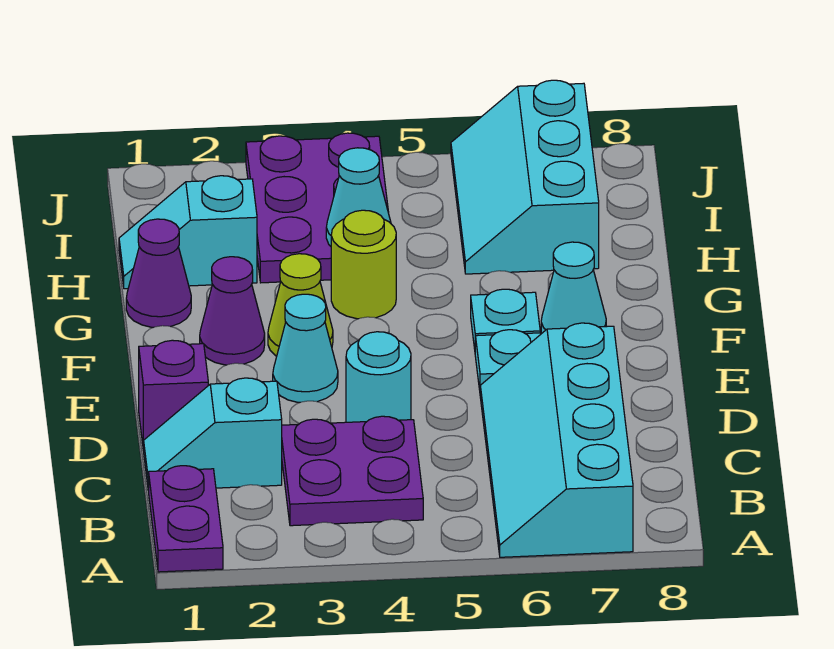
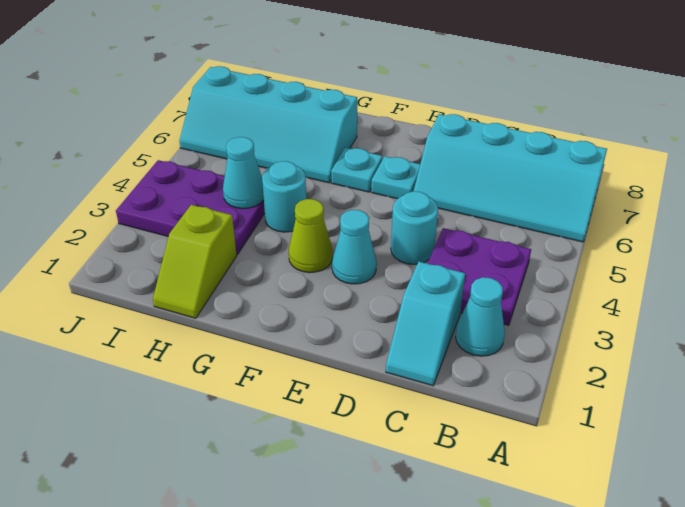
purple plate A1:B1 level 1 -> none
purple brick D1 level 1 -> none
purple cone F2 level 1 -> none
cyan cone F7 level 1 -> cyan cone B2 level 1
purple cone G1 level 1 -> none
lime round brick G4 level 1 -> cyan round brick G4 level 1
cyan slope H1:H2 level 1 top 2 -> lime slope H1:H2 level 1 top 2
cyan slope H6:J7 level 1 top 7 -> cyan slope G6:J7 level 1 top 7

